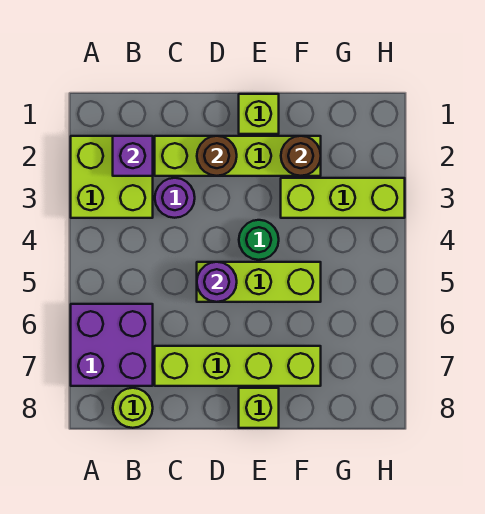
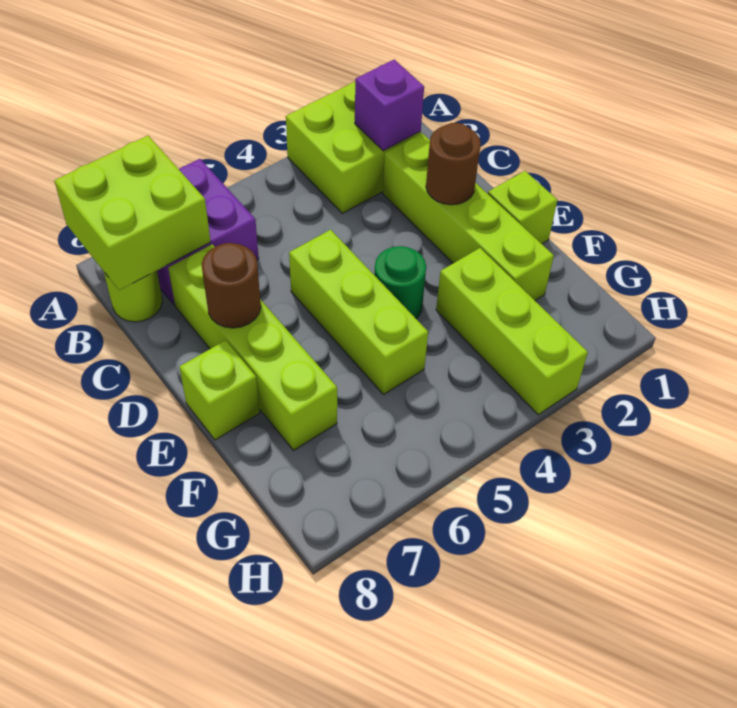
none -> lime brick A7:B8 level 2
purple round brick C3 level 1 -> none
purple round brick D5 level 2 -> none
brown round brick F2 level 2 -> brown round brick D7 level 2

